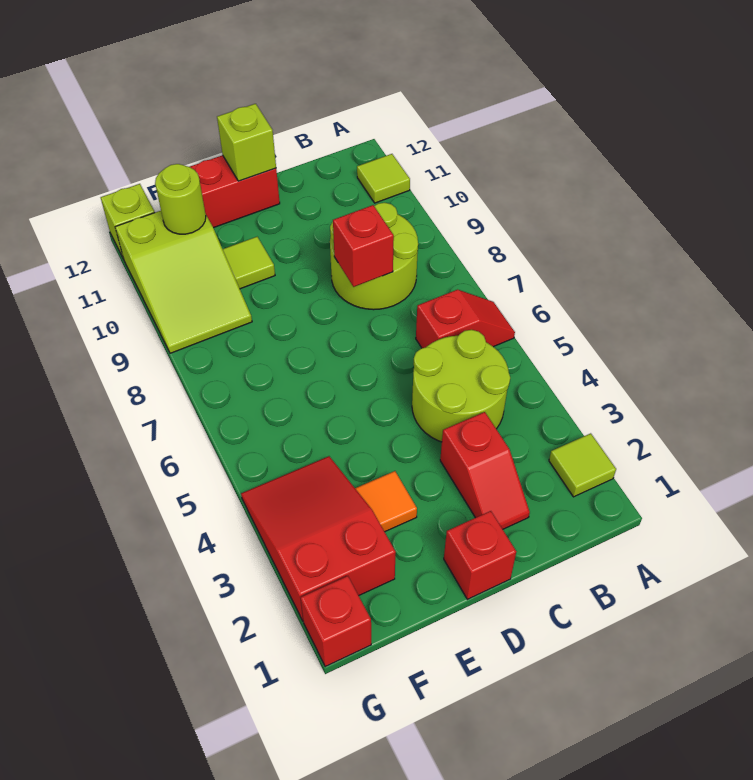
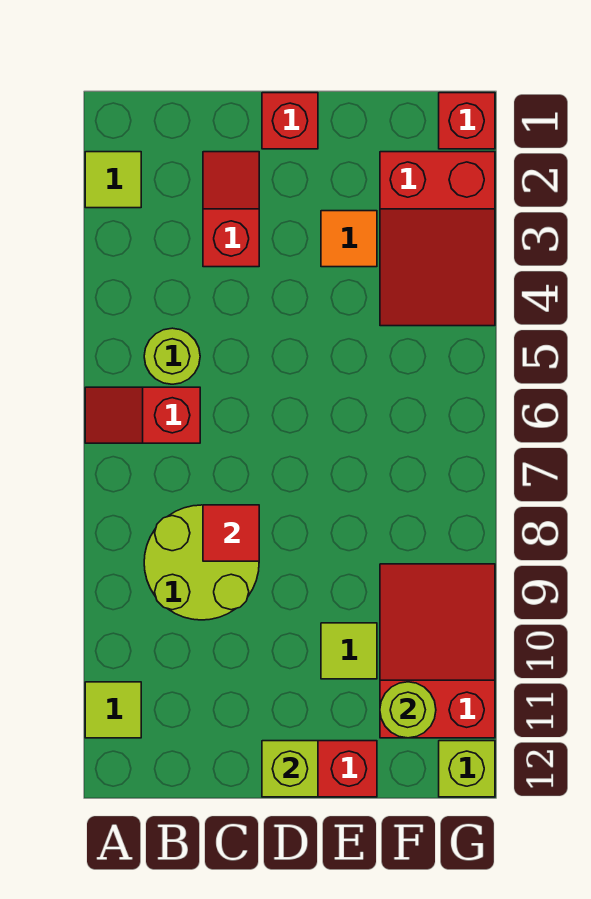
lime round brick B4:C5 level 1 -> lime round brick B5 level 1
red brick C8 level 2 -> red tile C8 level 2
lime slope F9:G11 level 1 top 11 -> red slope F9:G11 level 1 top 11

